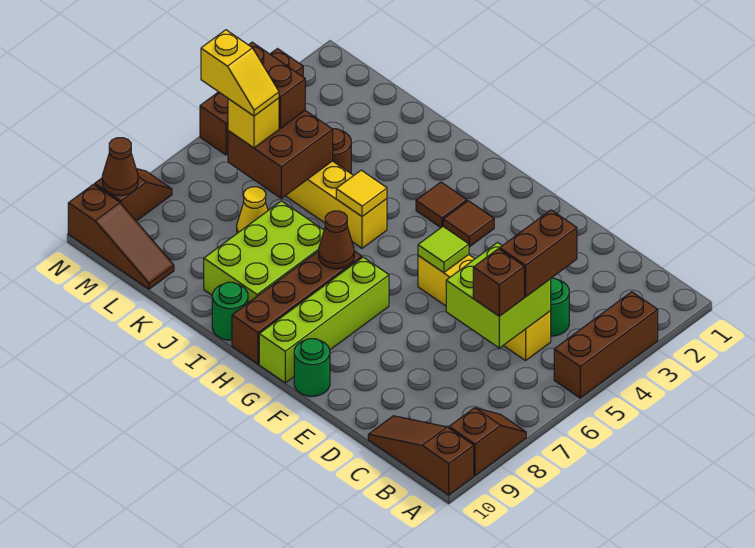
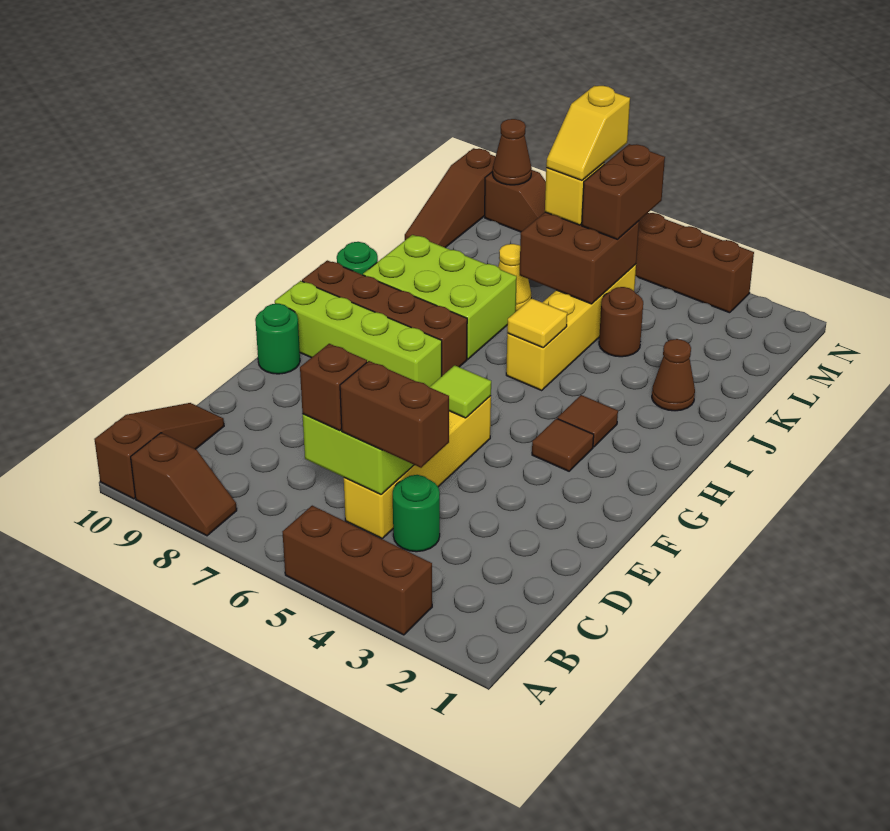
brown cone H7 level 2 -> brown cone J2 level 1

